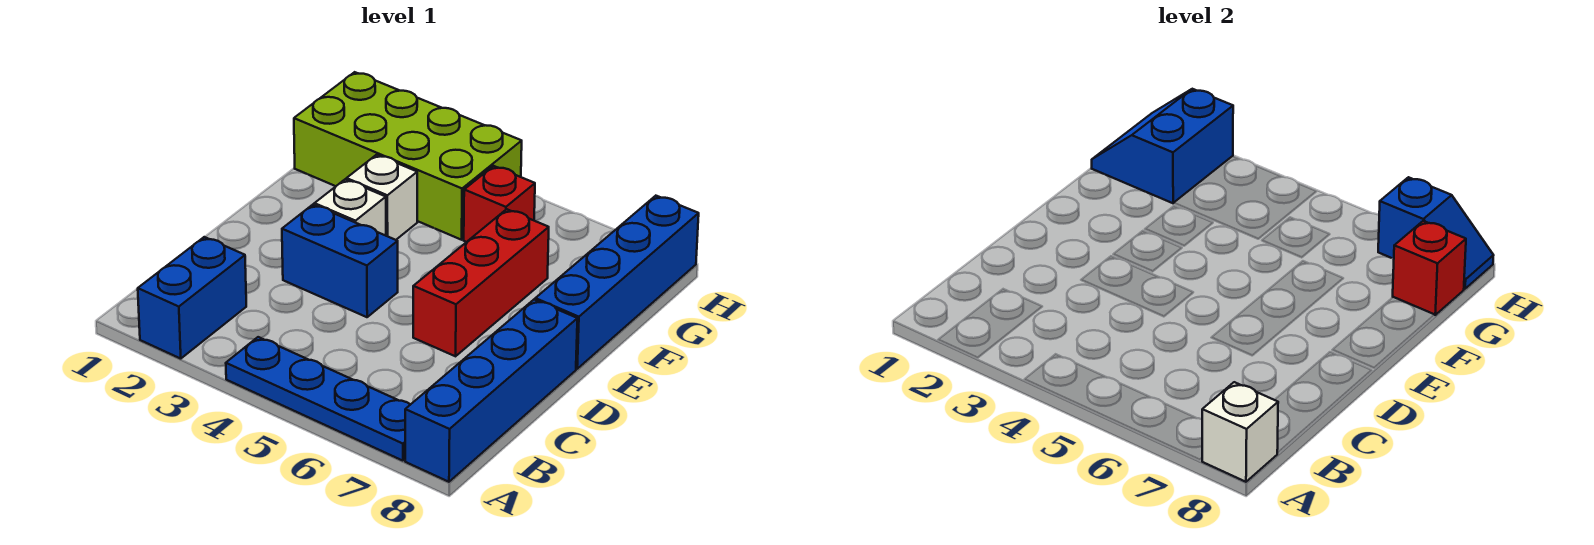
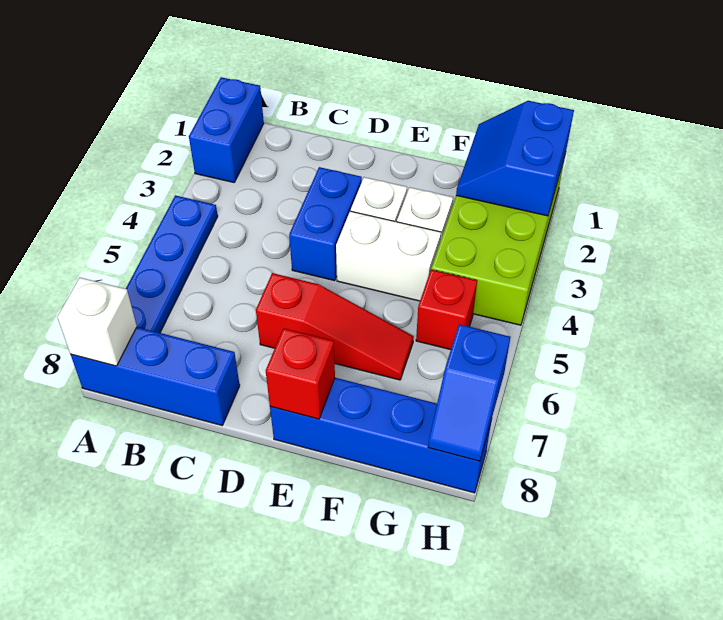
blue brick A2:B2 level 1 -> blue brick A1:A2 level 1
blue brick A8:D8 level 1 -> blue brick A8:C8 level 1
red brick D6:F6 level 1 -> red slope D6:F6 level 1 top D
none -> white brick E4:F4 level 1
blue slope G1:H2 level 2 top 2 -> blue slope G1:H2 level 2 top H
red brick G8 level 2 -> red brick E8 level 2

